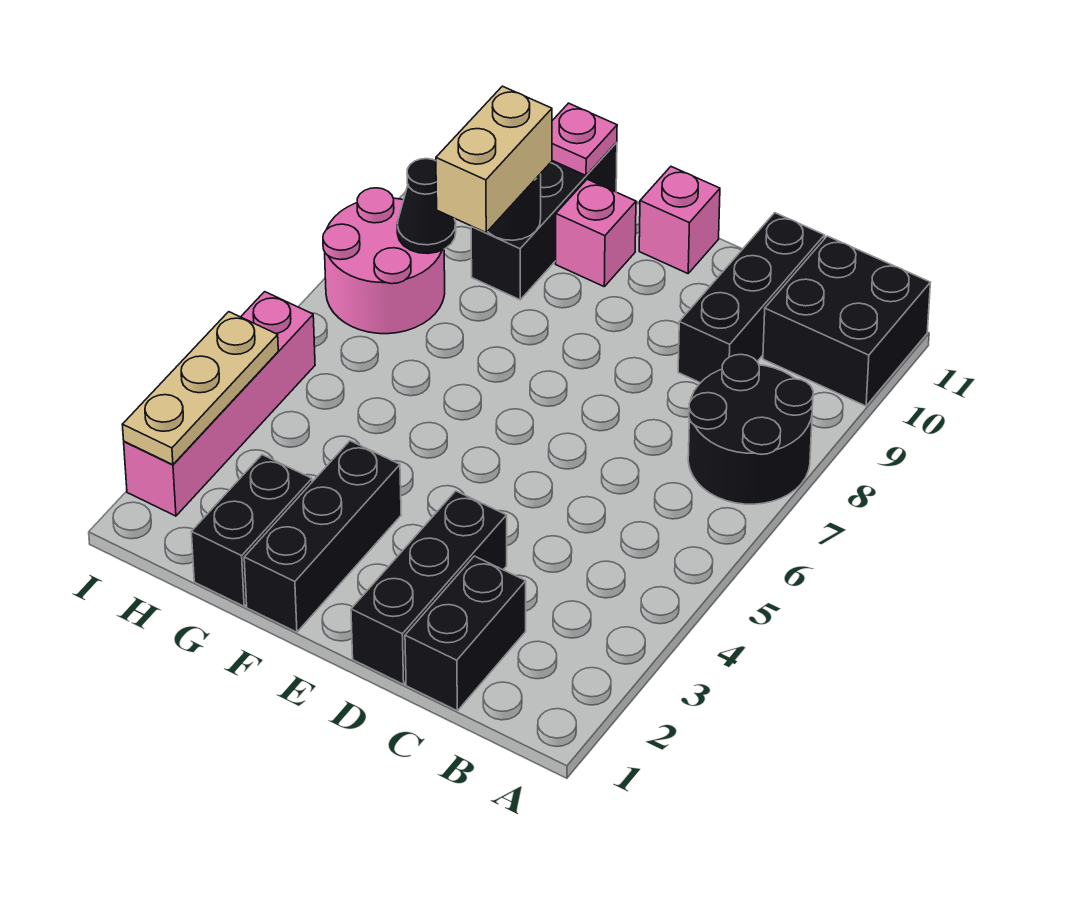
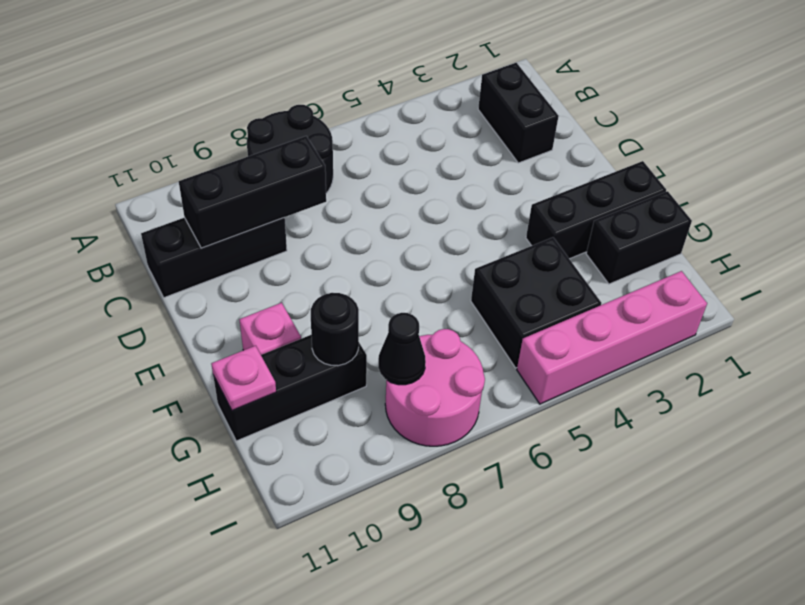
black brick A10:B11 level 1 -> black brick G4:H5 level 1
black brick C1:C2 level 1 -> black brick B2:C2 level 1
black brick D1:D3 level 1 -> black brick C8:C10 level 2
pink brick E11 level 1 -> none
tan brick G8:G9 level 3 -> none
tan plate I2:I4 level 2 -> none

